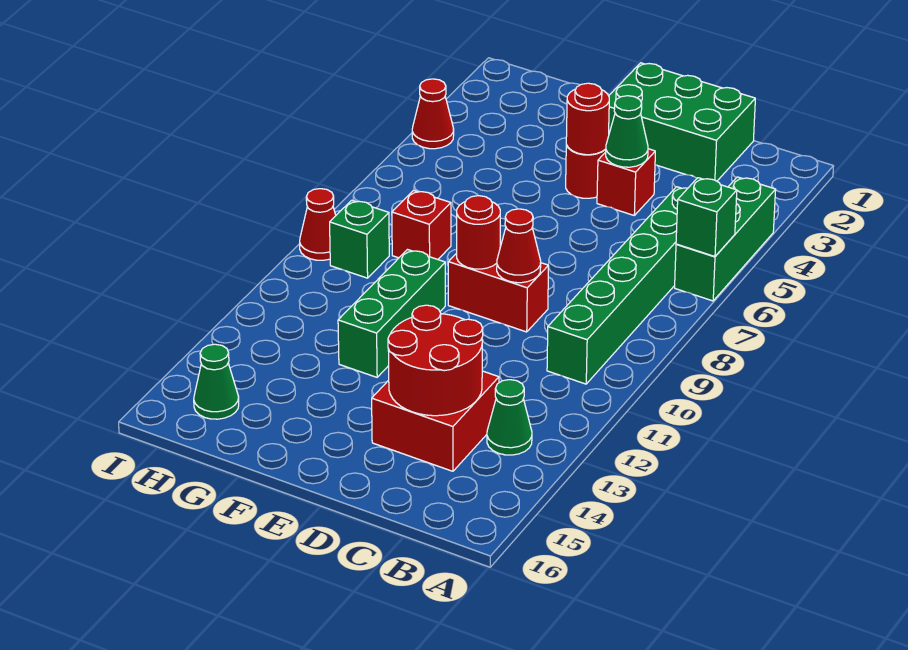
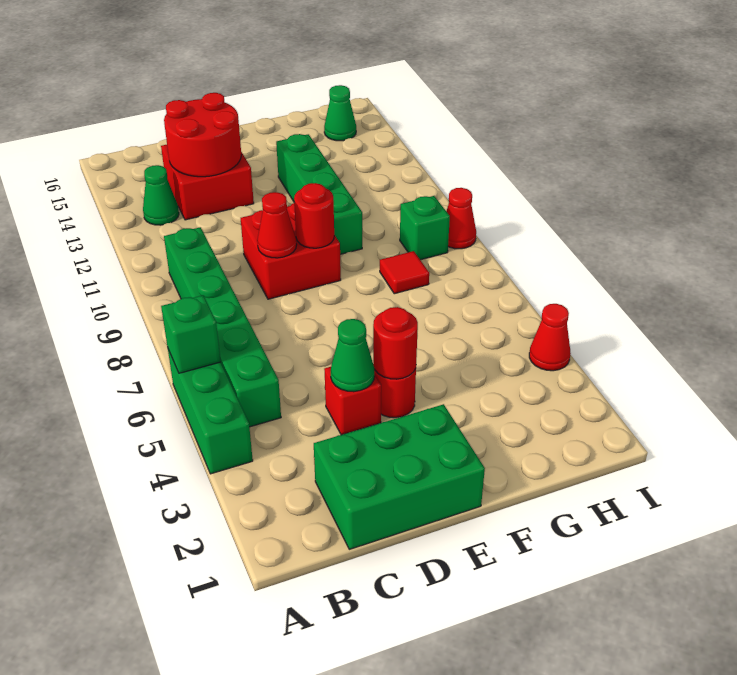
red brick D9:E9 level 1 -> red brick D9:E10 level 1
green brick F10:F12 level 1 -> green brick F10:F13 level 1
red brick G8 level 1 -> red tile G8 level 1

